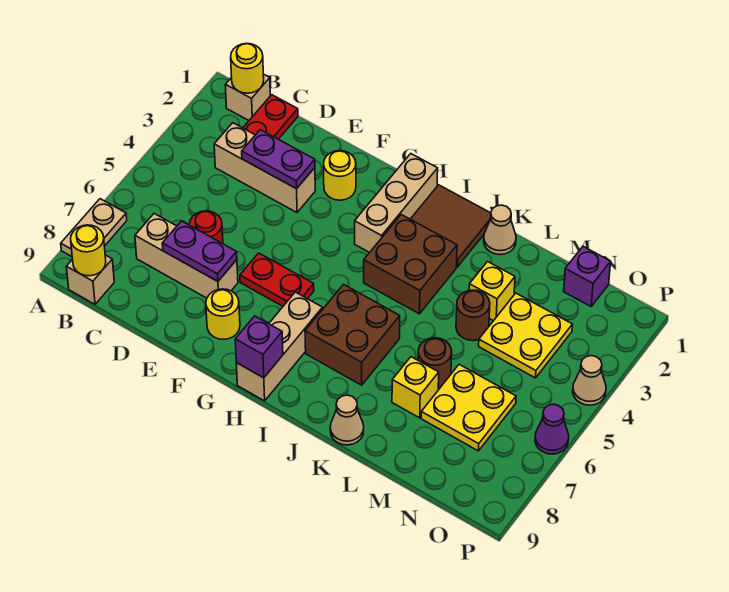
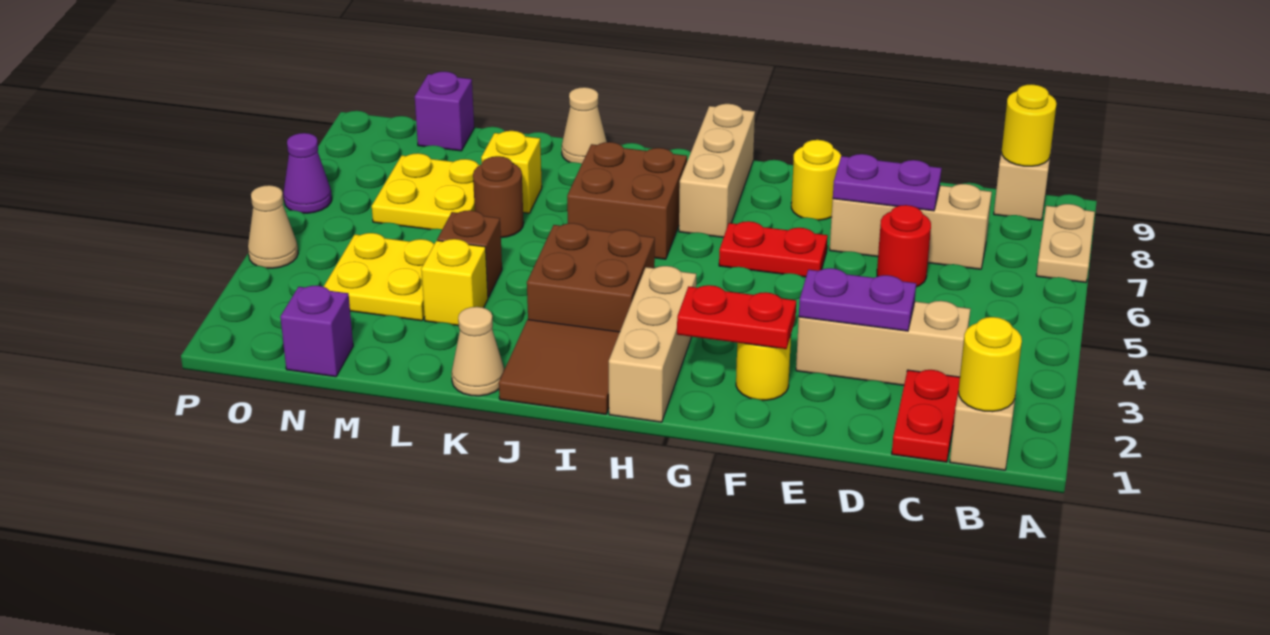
none -> red plate F2:G2 level 2
purple brick H9 level 2 -> purple brick N9 level 1
brown round brick L4 level 1 -> brown brick L4 level 1

